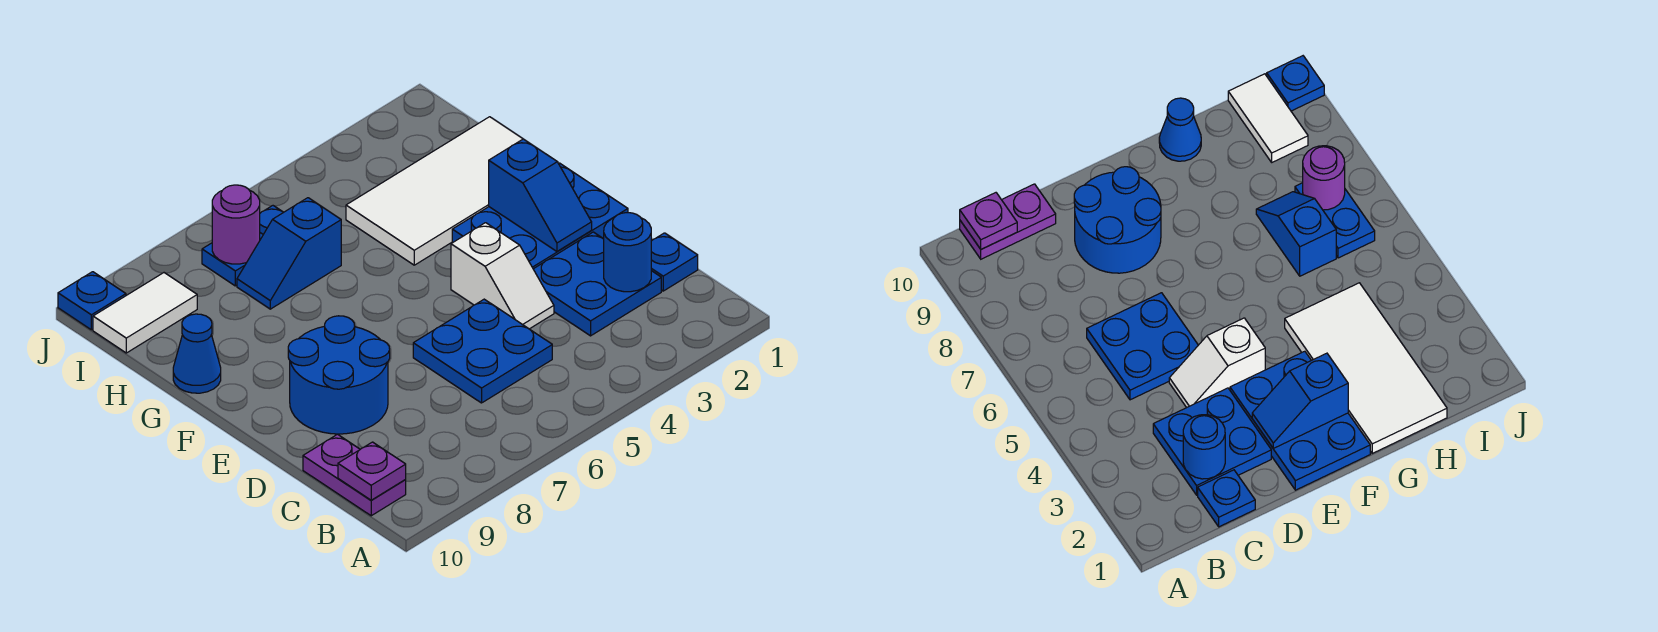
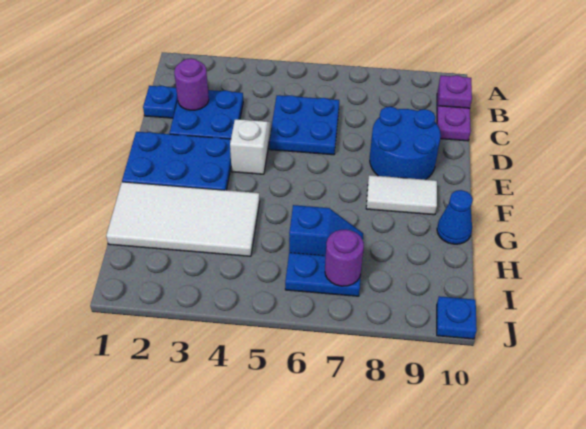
blue round brick C2 level 2 -> purple round brick C2 level 2
blue slope E2:F2 level 2 top F -> none
white tile I9:I10 level 1 -> white tile F8:F9 level 1

